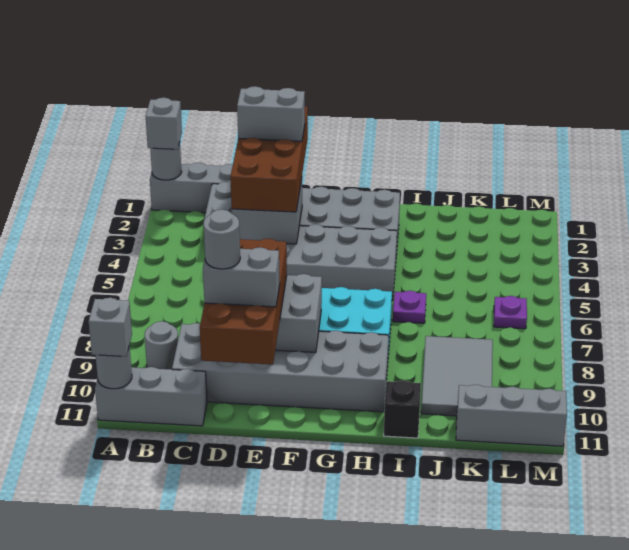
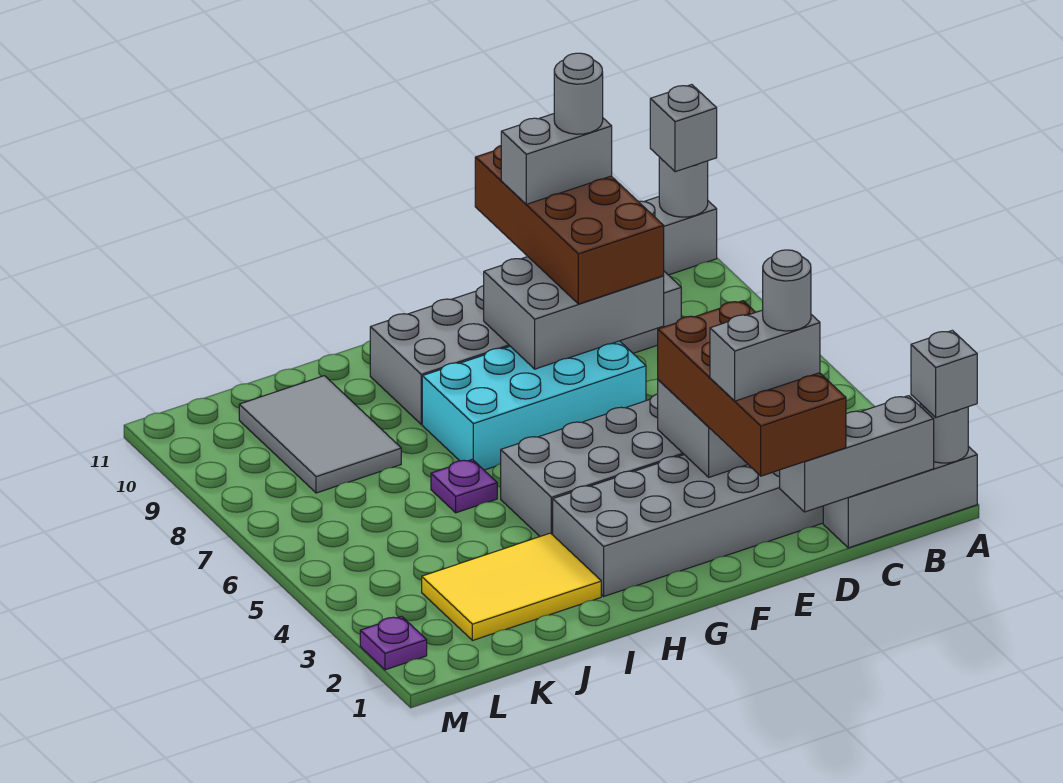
grey round brick B9 level 1 -> grey round brick D2 level 5
none -> yellow tile I2:K3 level 1
black brick I11 level 1 -> none
grey brick K11:M11 level 1 -> grey brick B1:D1 level 2
purple plate L6 level 1 -> purple plate M2 level 1

